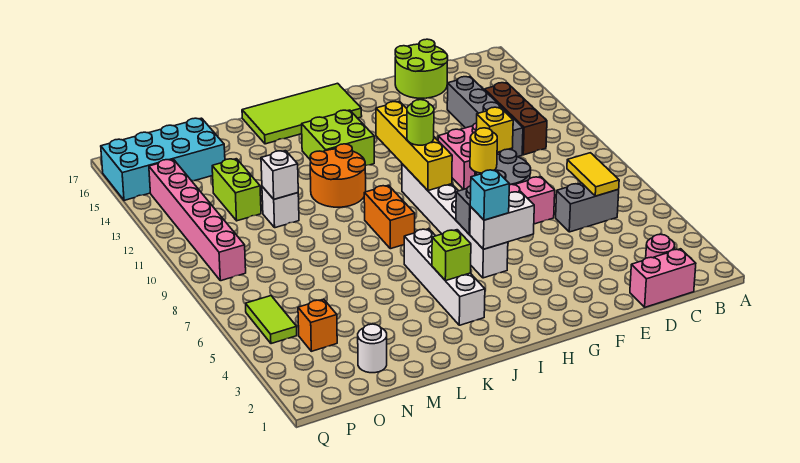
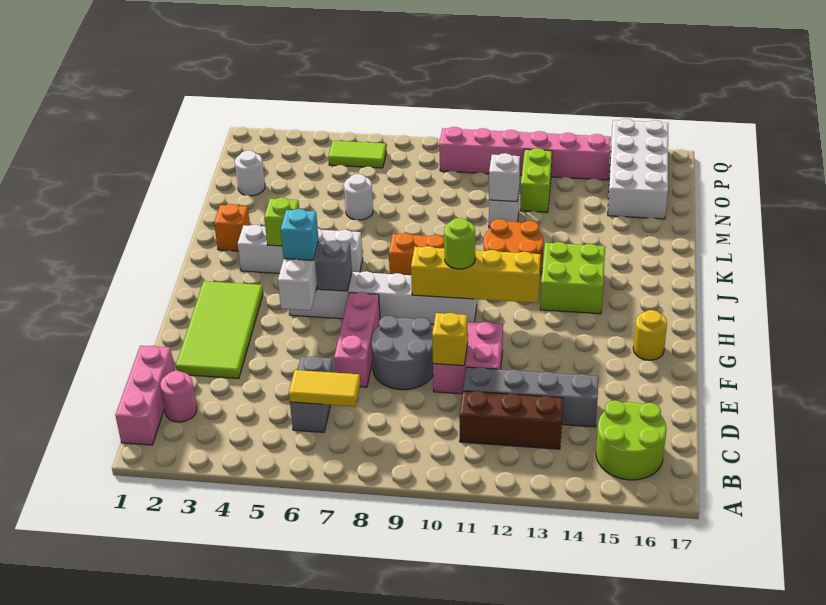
pink brick C1:D1 level 1 -> pink brick B1:D1 level 1
lime round brick D16:E17 level 1 -> lime round brick B15:C16 level 1
yellow round brick F9 level 2 -> yellow round brick G16 level 1
lime tile H16:K17 level 1 -> lime tile E2:H3 level 1
none -> white round brick M6 level 1
lime brick N12:N13 level 1 -> lime brick N12:O12 level 1
cyan brick N15:Q16 level 1 -> white brick N15:Q16 level 1
orange brick O4 level 1 -> orange brick K2 level 1

